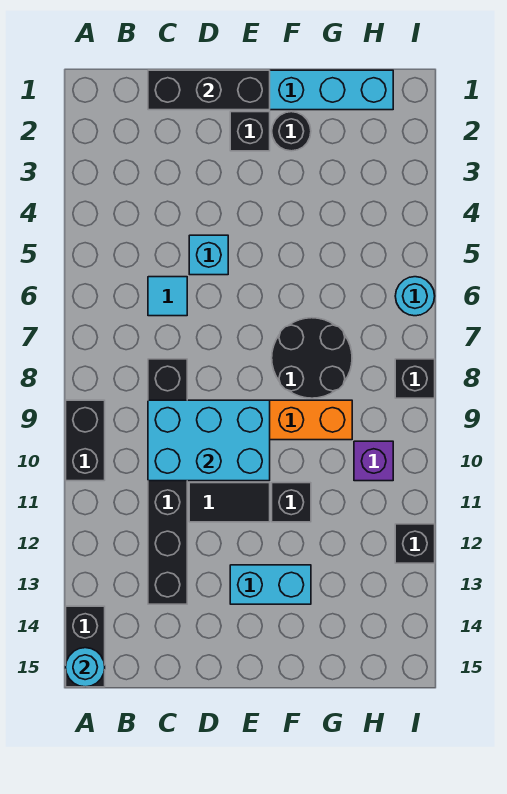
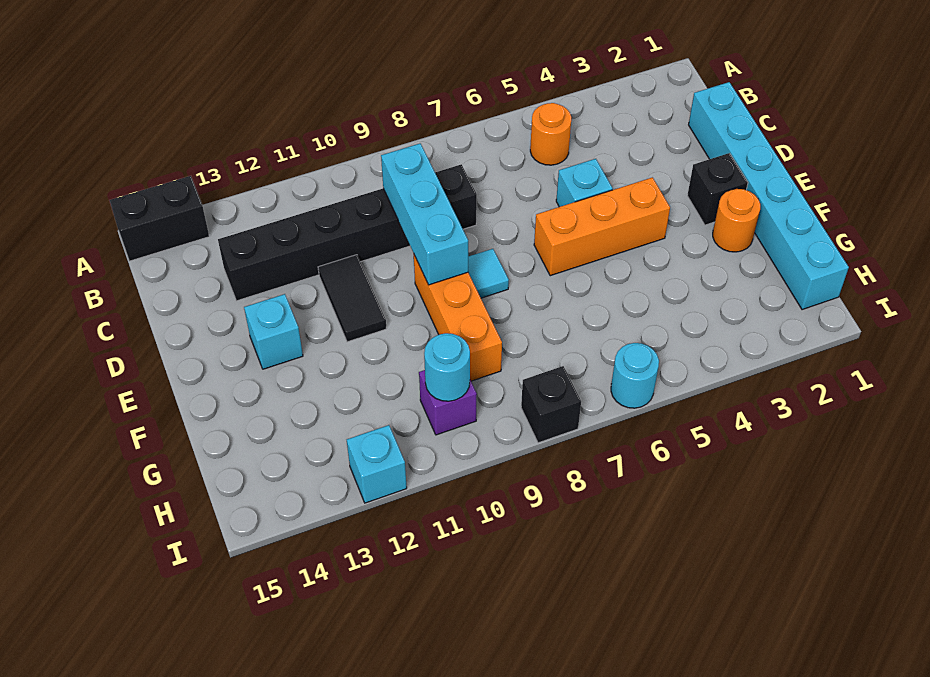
black brick A9:A10 level 1 -> none
cyan round brick A15 level 2 -> cyan round brick H10 level 2
none -> orange round brick B5 level 1
black brick C1:E1 level 2 -> none
cyan tile C6 level 1 -> cyan tile E8 level 1
cyan brick C9:E10 level 2 -> cyan brick C9:E9 level 2
none -> orange brick E4:E6 level 1
cyan brick E13:F13 level 1 -> cyan brick E13 level 1
black round brick F2 level 1 -> orange round brick F2 level 1
black round brick F7:G8 level 1 -> none
black brick F11 level 1 -> none
black brick I12 level 1 -> cyan brick I12 level 1

